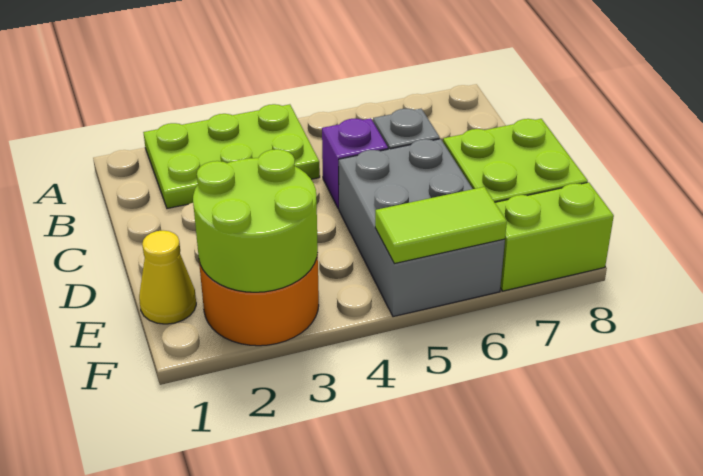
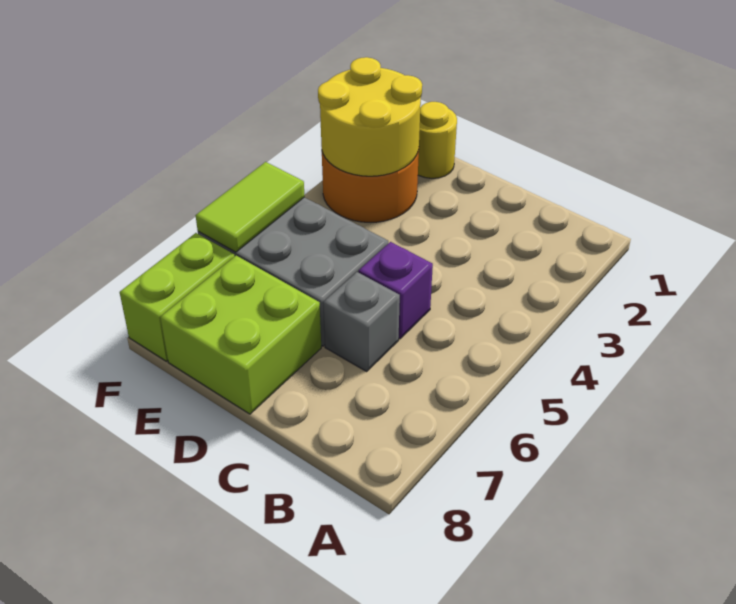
lime plate A2:B4 level 1 -> none
yellow cone E1 level 1 -> yellow round brick E1 level 1
lime round brick E2:F3 level 2 -> yellow round brick E2:F3 level 2

